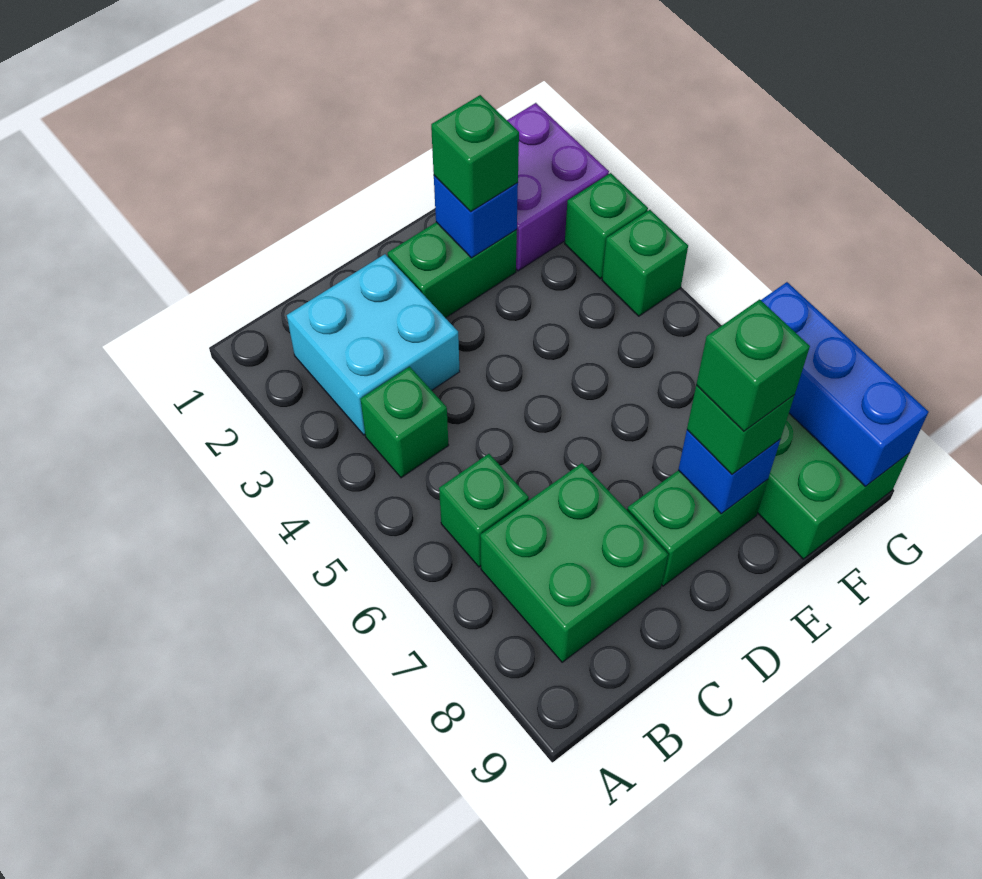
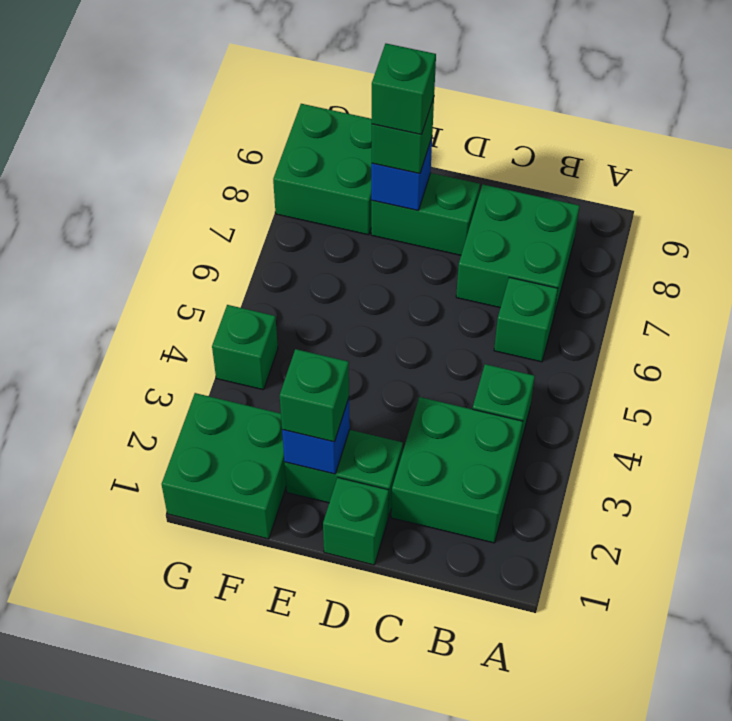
cyan brick B2:C3 level 1 -> green brick B2:C3 level 1
purple brick F1:G2 level 1 -> green brick F1:G2 level 1
green brick G3 level 1 -> green brick D1 level 1
blue brick G7:G9 level 2 -> none

